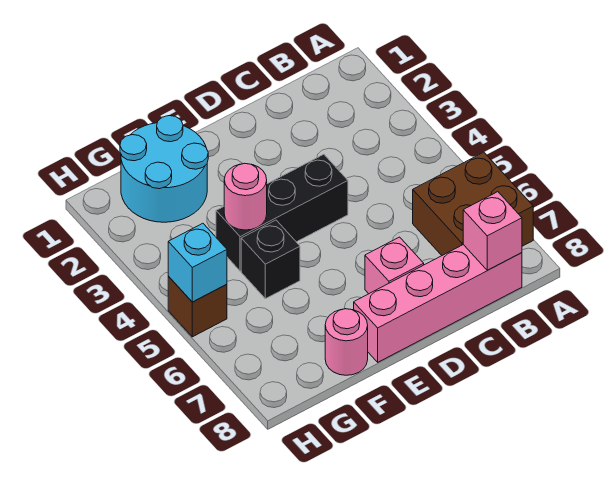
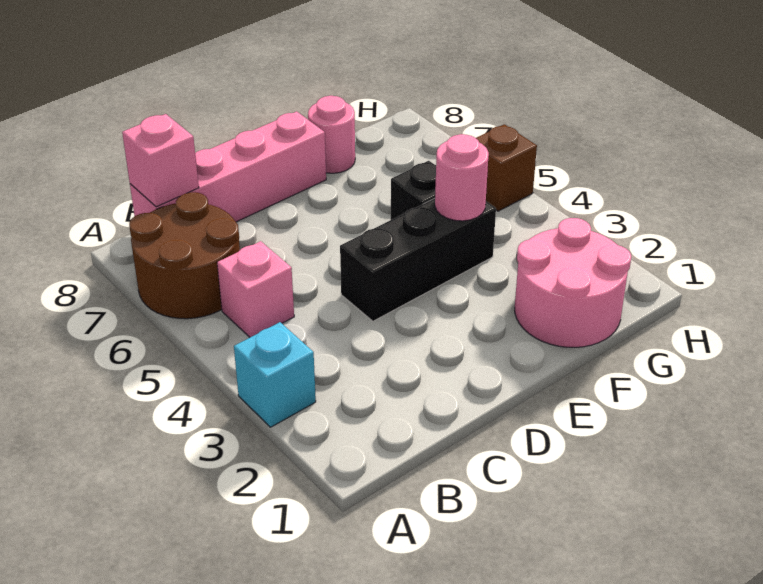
brown brick A6:B7 level 1 -> brown round brick A6:B7 level 1
pink brick D7 level 1 -> pink brick B5 level 1
cyan round brick F1:G2 level 1 -> pink round brick F1:G2 level 1
cyan brick H5 level 2 -> cyan brick A3 level 1

